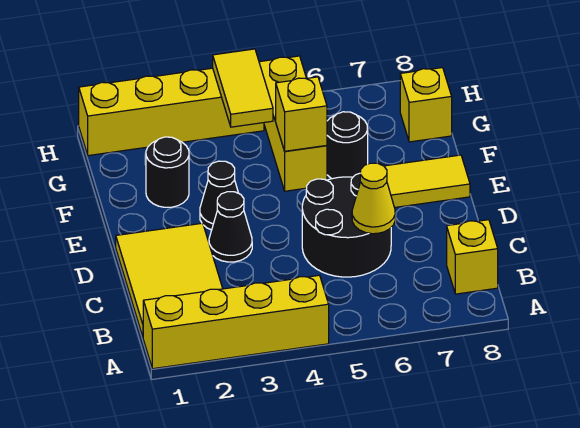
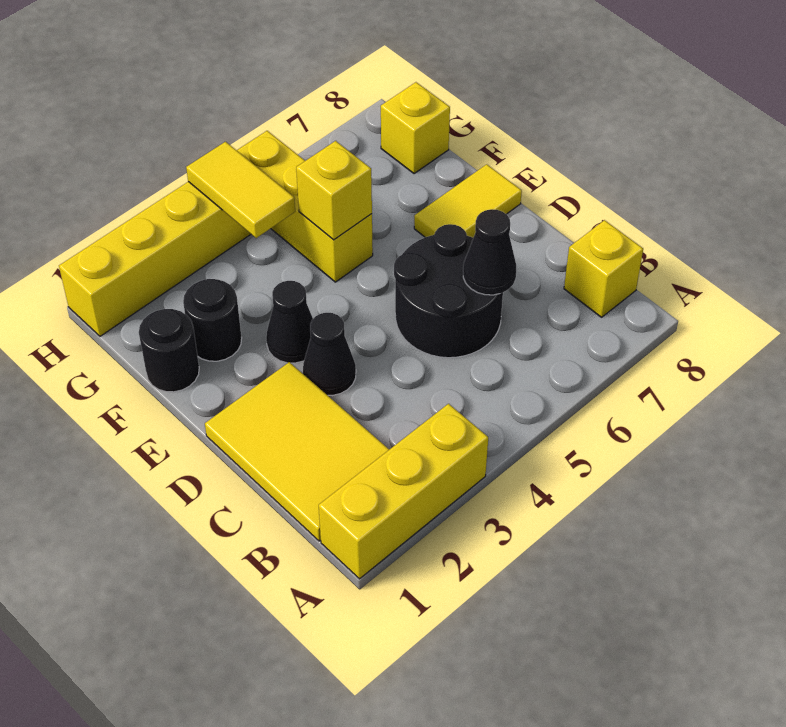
yellow brick A1:A4 level 1 -> yellow brick A1:A3 level 1
yellow cone C6 level 2 -> black cone C6 level 2
black round brick F6 level 1 -> black round brick F1 level 1

